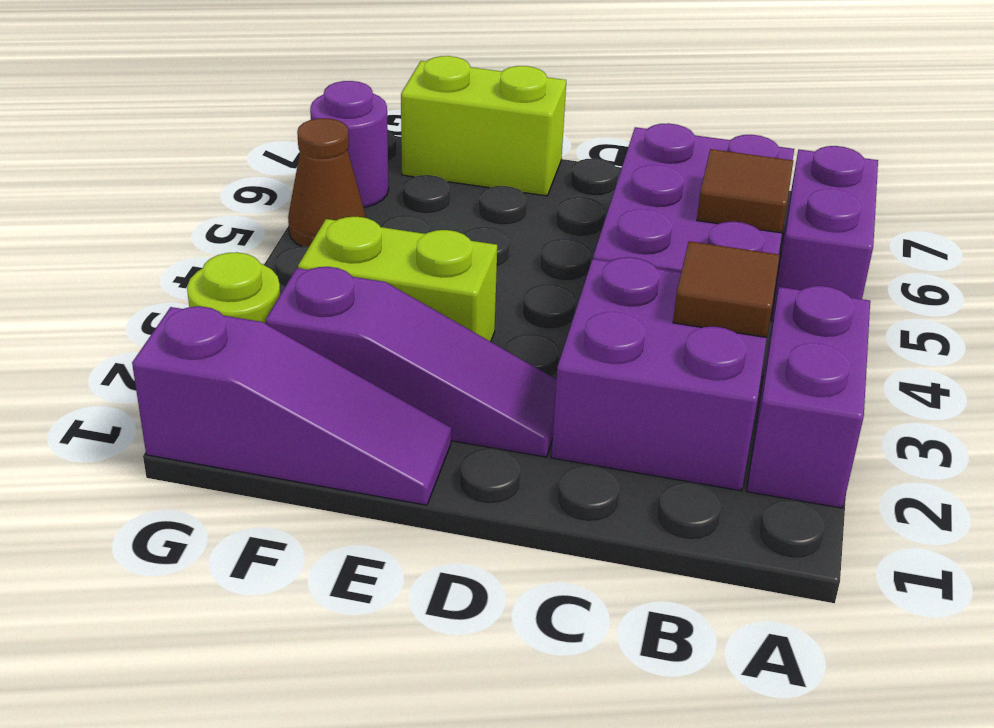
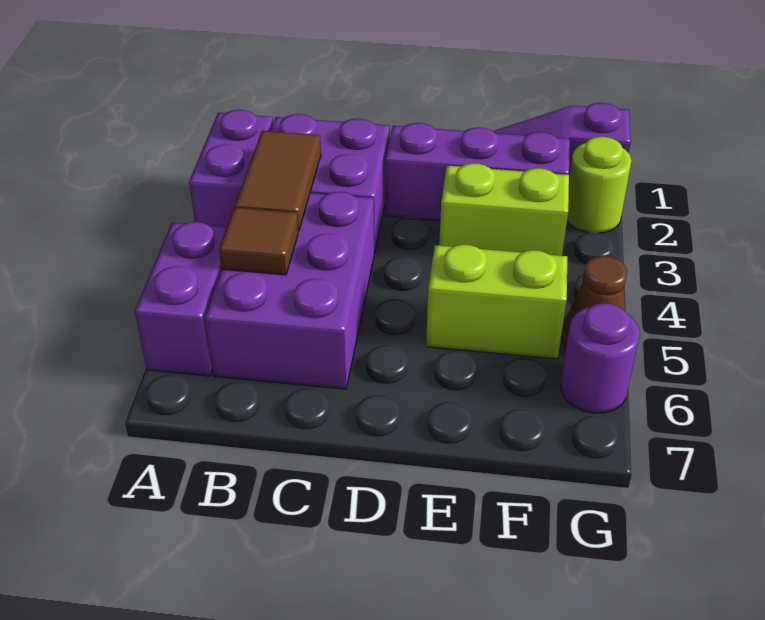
brown tile B3 level 2 -> brown tile B3:B4 level 2
purple slope D2:F2 level 1 top F -> purple brick D2:F2 level 1
lime brick E7:F7 level 1 -> lime brick E5:F5 level 1

